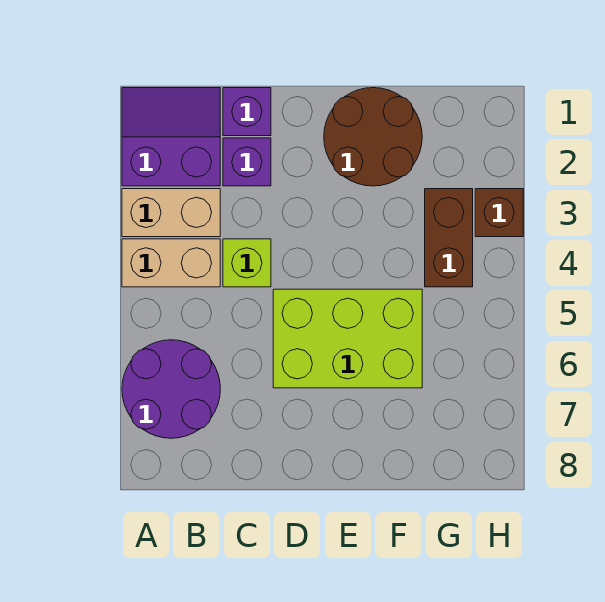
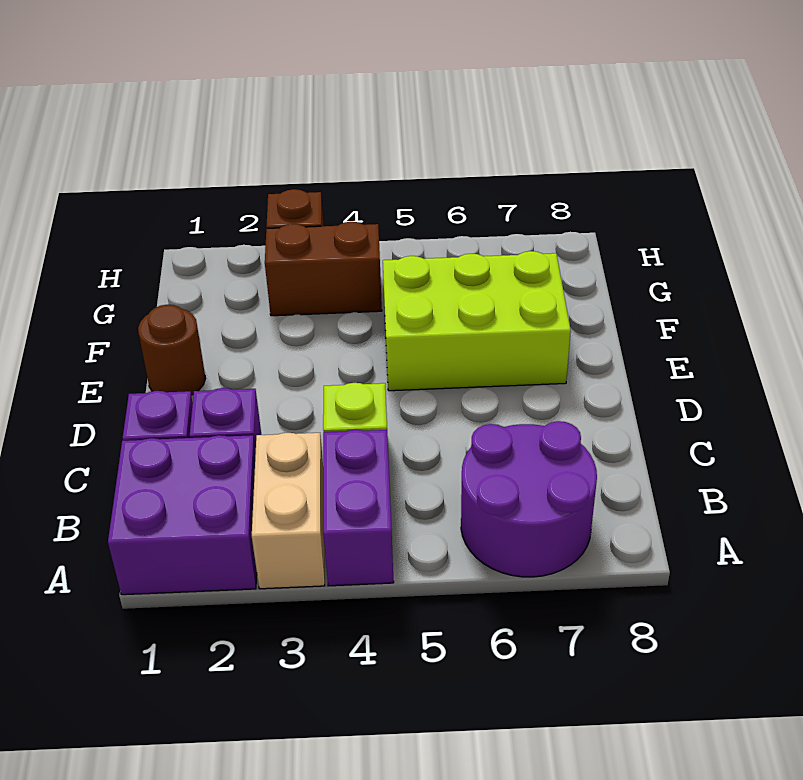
purple slope A1:B2 level 1 top 2 -> purple brick A1:B2 level 1
tan brick A4:B4 level 1 -> purple brick A4:B4 level 1
lime brick D5:F6 level 1 -> lime brick E5:F7 level 1
brown round brick E1:F2 level 1 -> brown round brick E1 level 1

